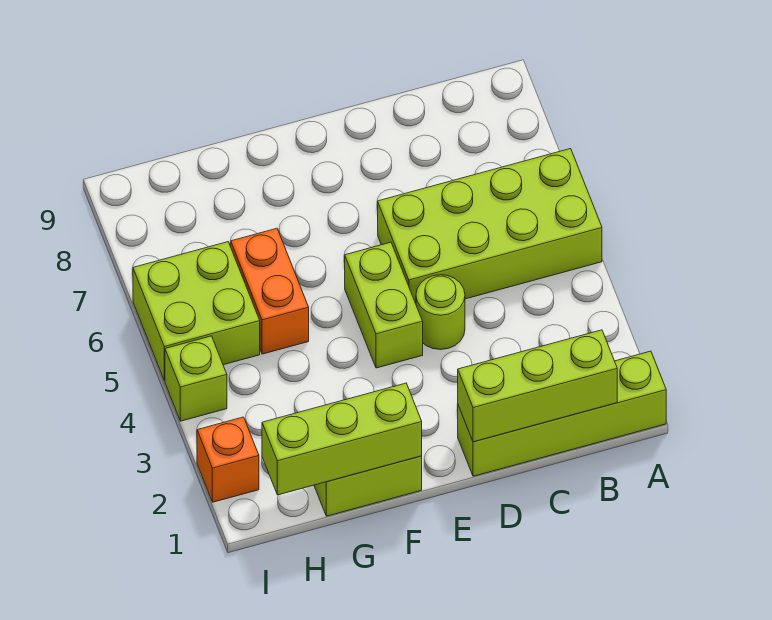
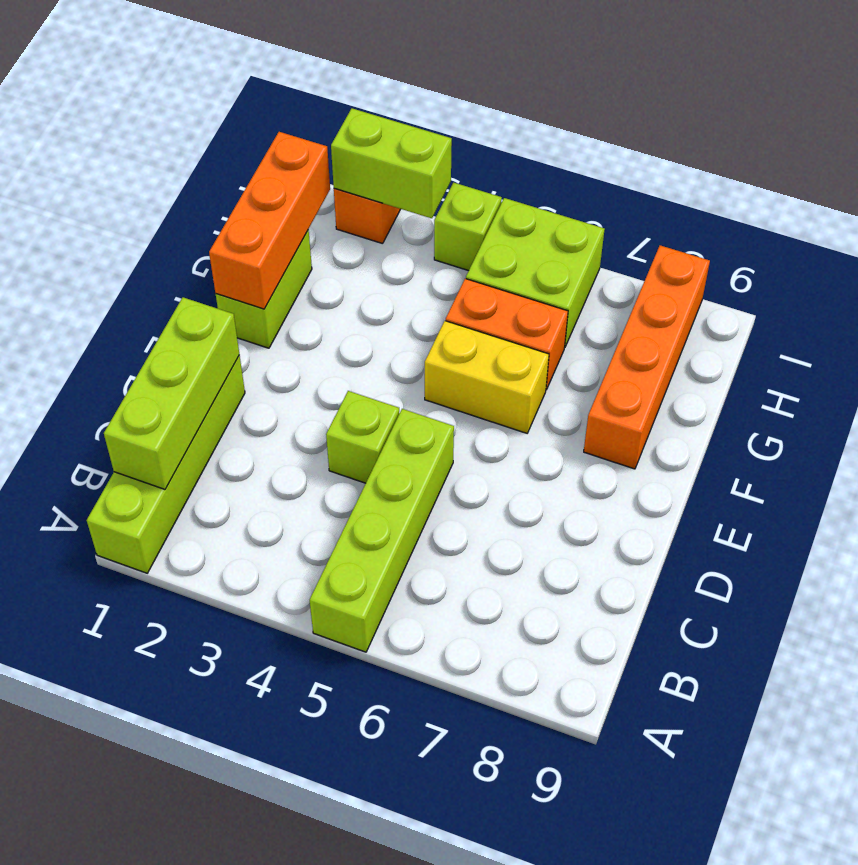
lime brick A5:D6 level 1 -> lime brick A5:D5 level 1
lime round brick D4 level 1 -> lime brick D4 level 1
lime brick E4:E5 level 1 -> lime brick I2:I3 level 2
lime brick F1:H1 level 2 -> orange brick F1:H1 level 2
none -> yellow brick F5:F6 level 1
none -> orange brick F8:I8 level 1

